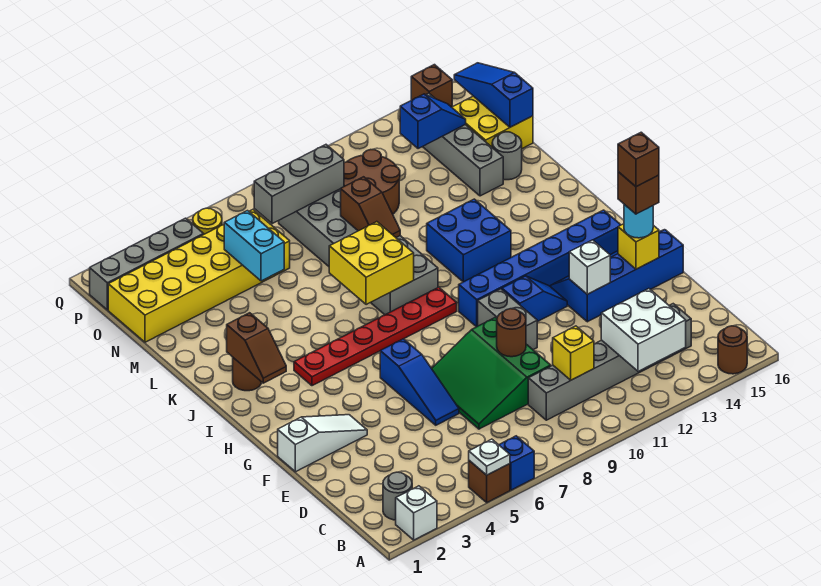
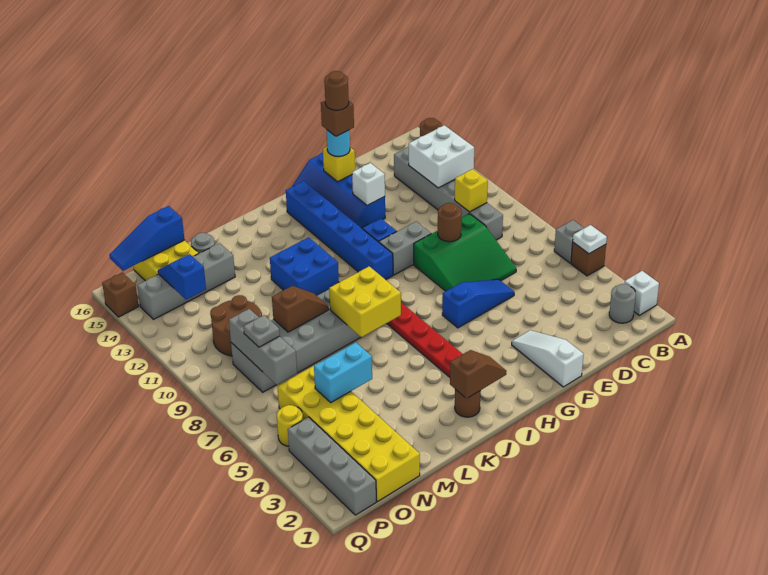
blue brick A6 level 1 -> grey brick A6 level 1
brown brick F15 level 5 -> brown round brick F15 level 5
none -> grey plate O8 level 3

